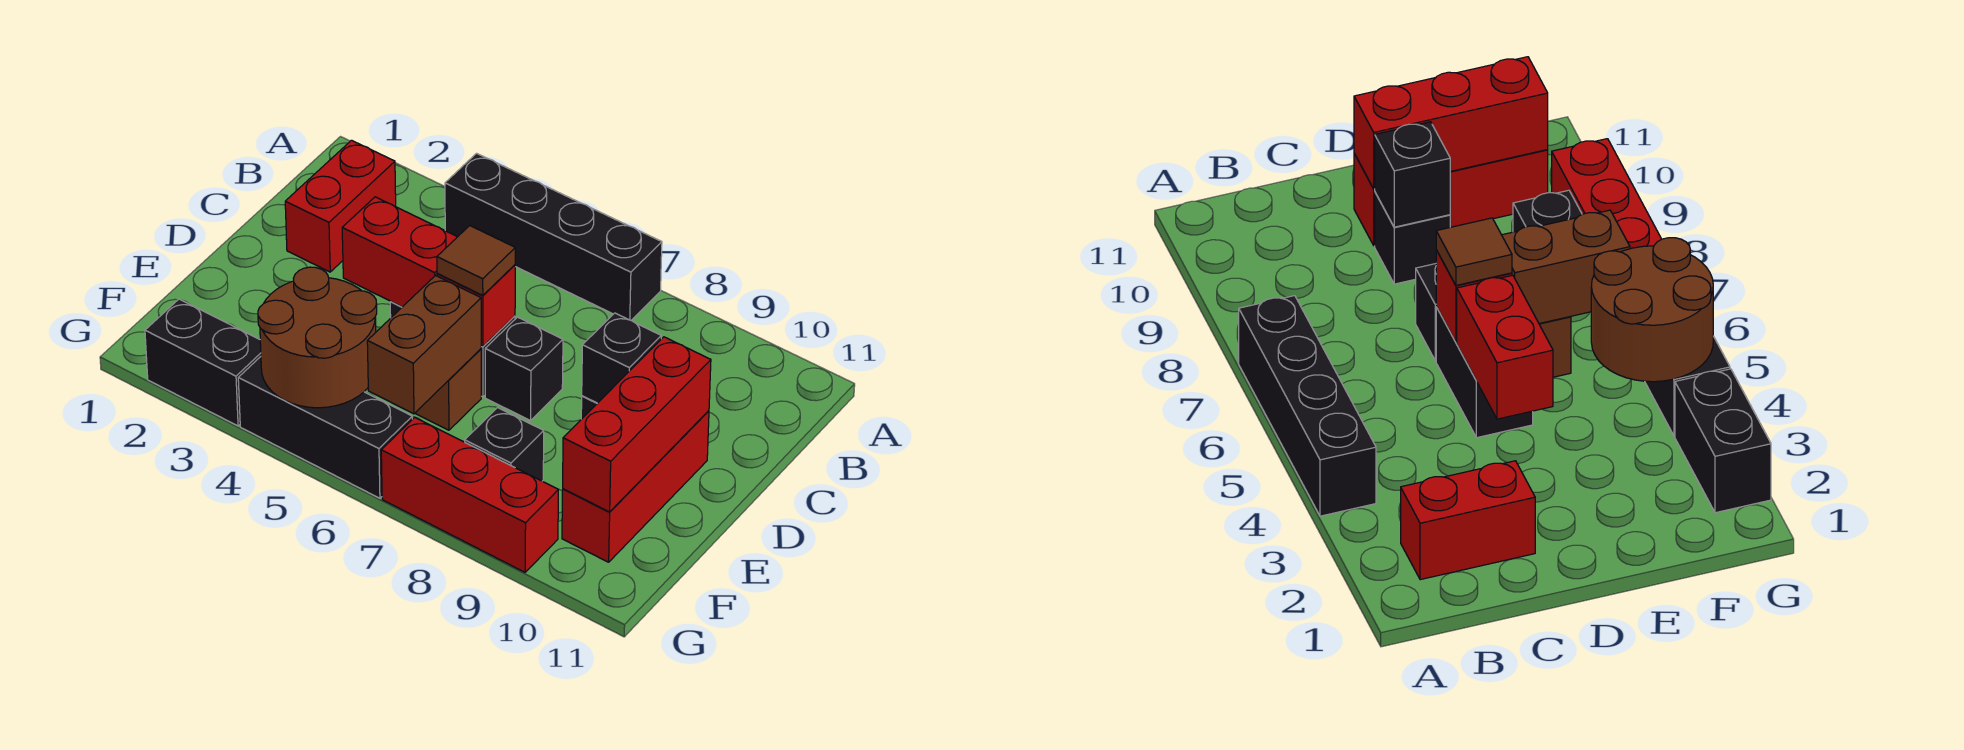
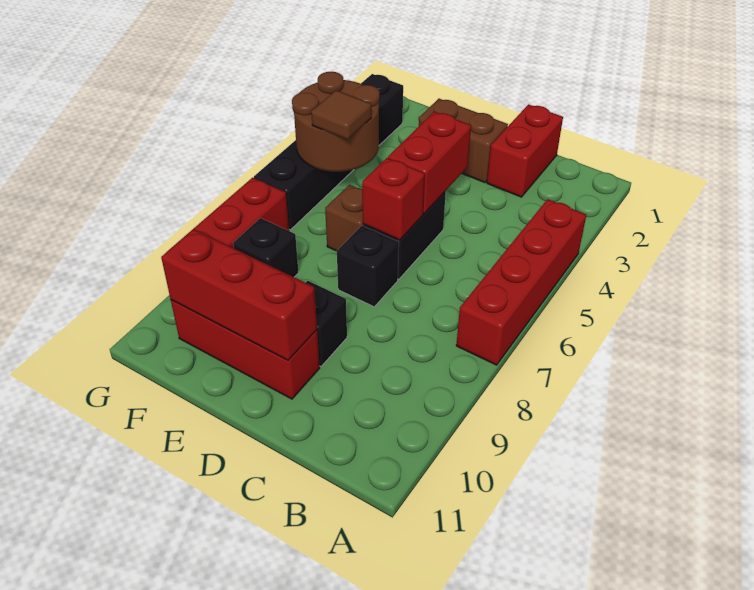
black brick A4:A7 level 1 -> red brick A4:A7 level 1
red brick B2:C2 level 1 -> red brick C1:C2 level 1
brown tile D6 level 3 -> brown tile F5 level 3
black brick D9 level 2 -> none
brown brick E6:F6 level 2 -> brown brick D2:E2 level 1

